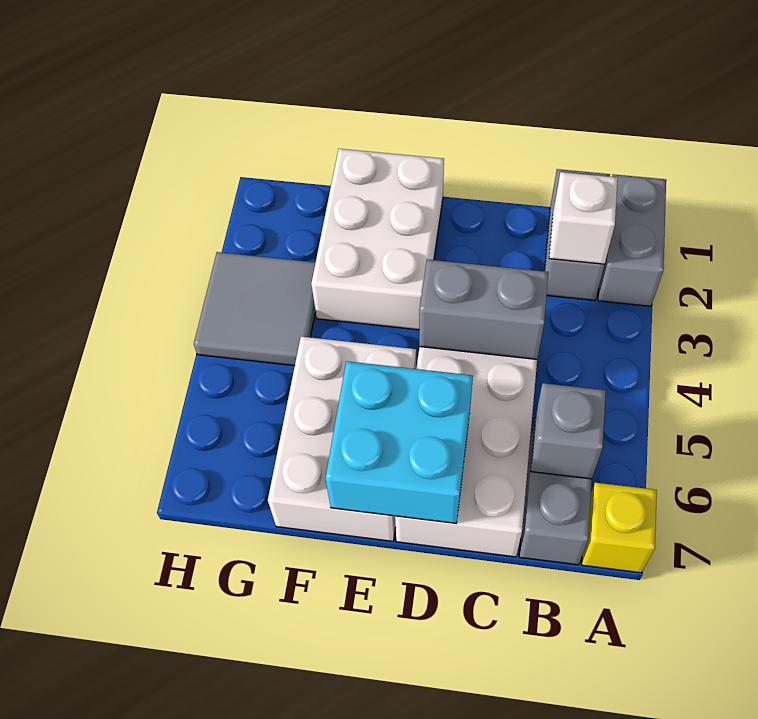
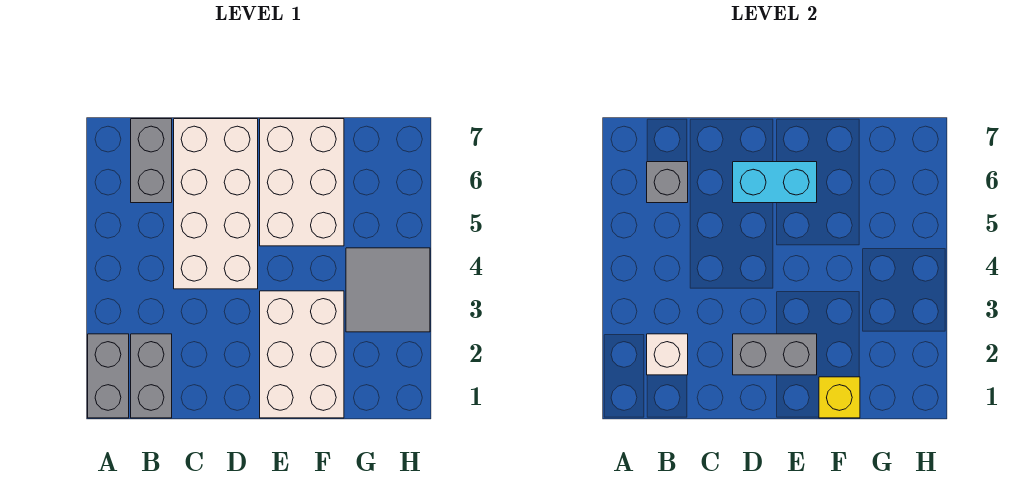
yellow brick A7 level 1 -> yellow brick F1 level 2
grey brick C4:D4 level 2 -> grey brick D2:E2 level 2
cyan brick D6:E7 level 2 -> cyan brick D6:E6 level 2

